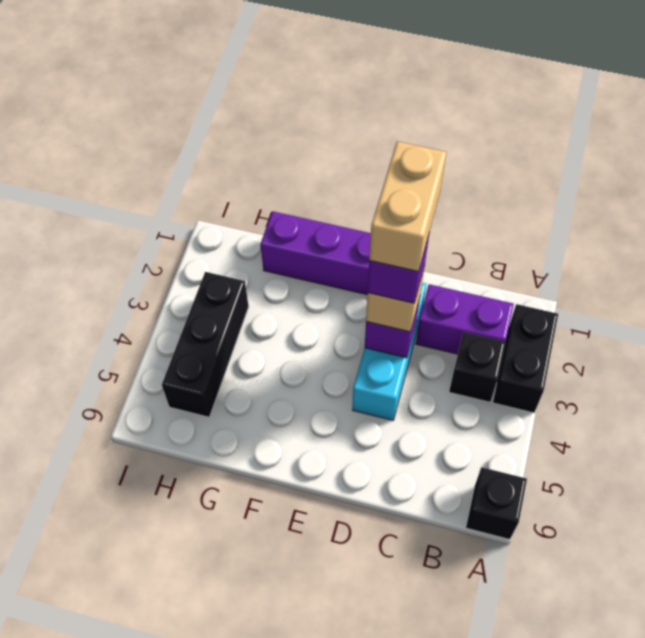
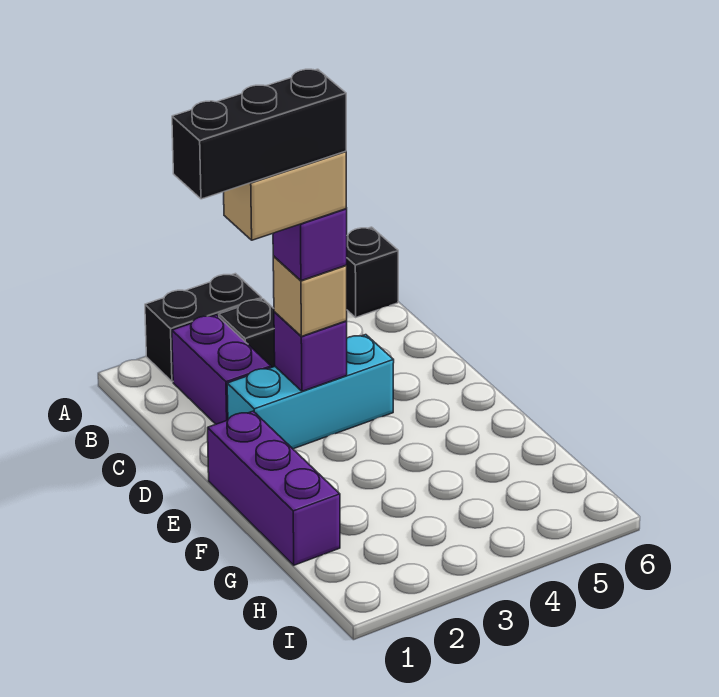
black brick H3:H5 level 1 -> black brick D1:D3 level 6

